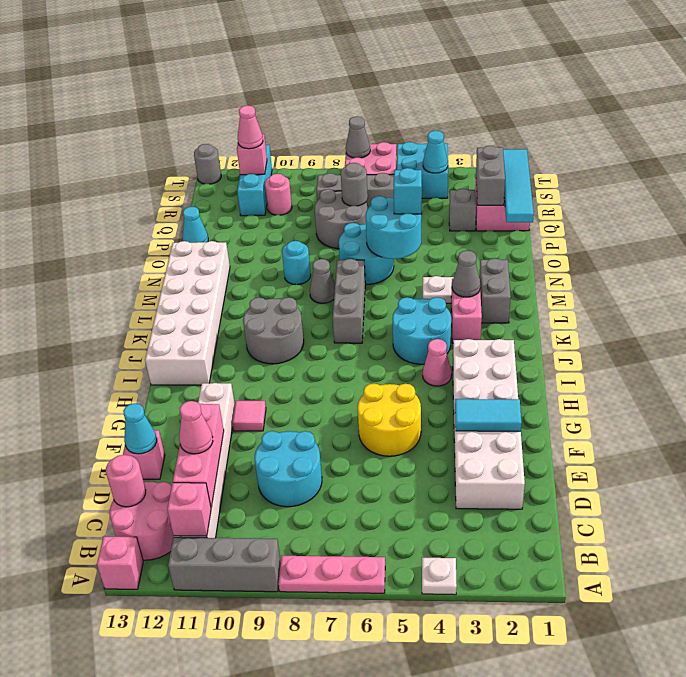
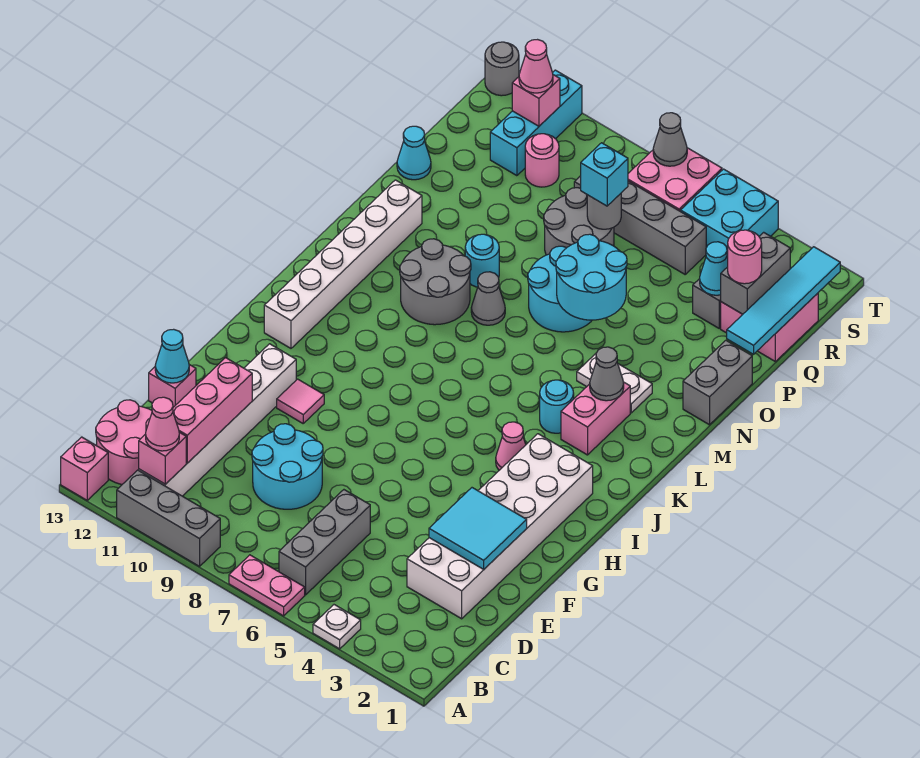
pink plate A6:A8 level 1 -> pink plate A6:A7 level 1
pink round brick C13 level 2 -> pink round brick Q2 level 3
pink cone D11 level 3 -> pink cone B11 level 3
cyan tile F2:F3 level 2 -> cyan tile E2:F3 level 2
yellow round brick F5:G6 level 1 -> none
white brick I12:N13 level 1 -> white brick I12:N12 level 1
cyan round brick J4:K5 level 1 -> cyan round brick K4 level 1
grey round brick J9:K10 level 1 -> grey round brick L9:M10 level 1
grey brick K7:M7 level 1 -> grey brick B6:D6 level 1
grey brick L2:M2 level 1 -> grey brick N1:O1 level 1
cyan brick O5 level 3 -> cyan brick Q7 level 3
cyan cone S4 level 2 -> cyan cone Q3 level 2

